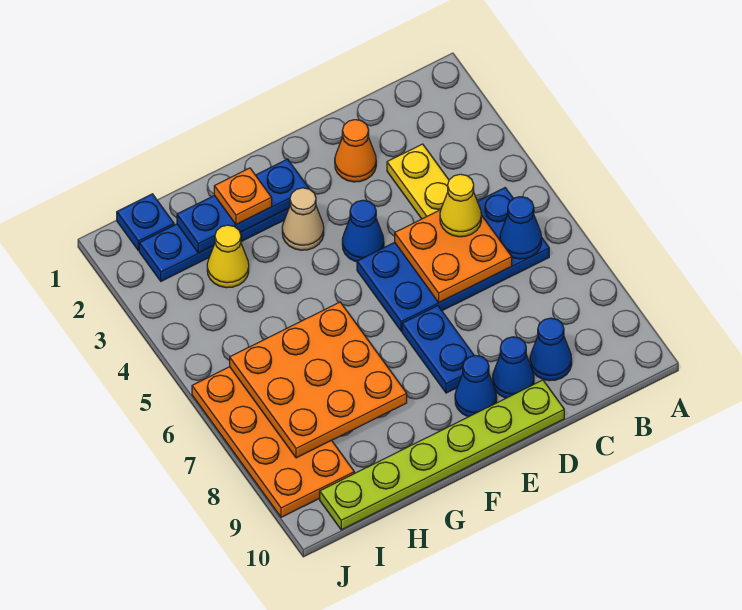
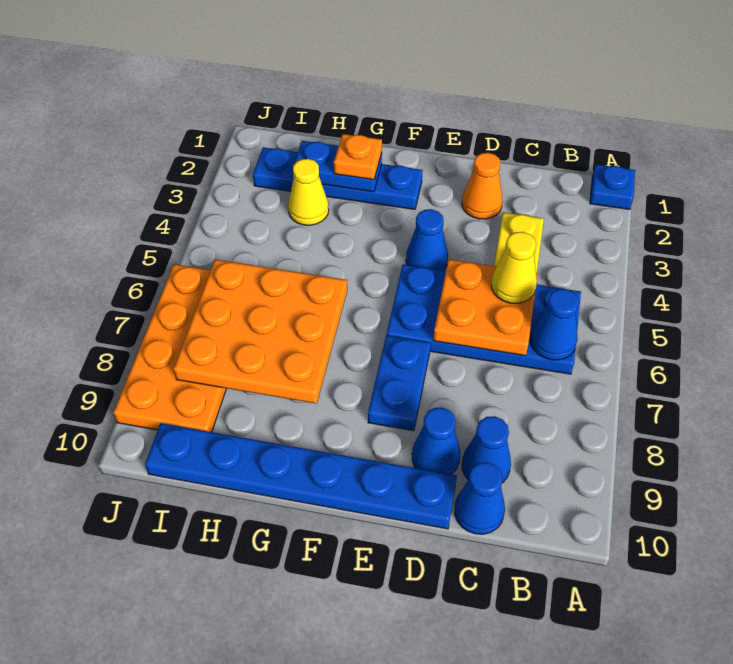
lime plate D10:I10 level 1 -> blue plate D10:I10 level 1
blue cone E9 level 1 -> blue cone C10 level 1
blue plate F2:H2 level 2 -> blue plate G2:H2 level 2
tan cone F3 level 1 -> none
blue plate I1 level 1 -> blue plate A1 level 1

